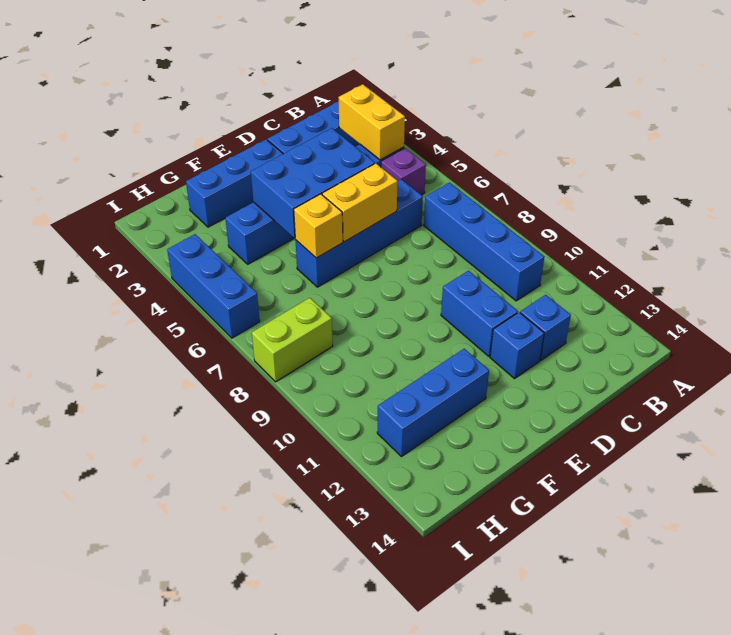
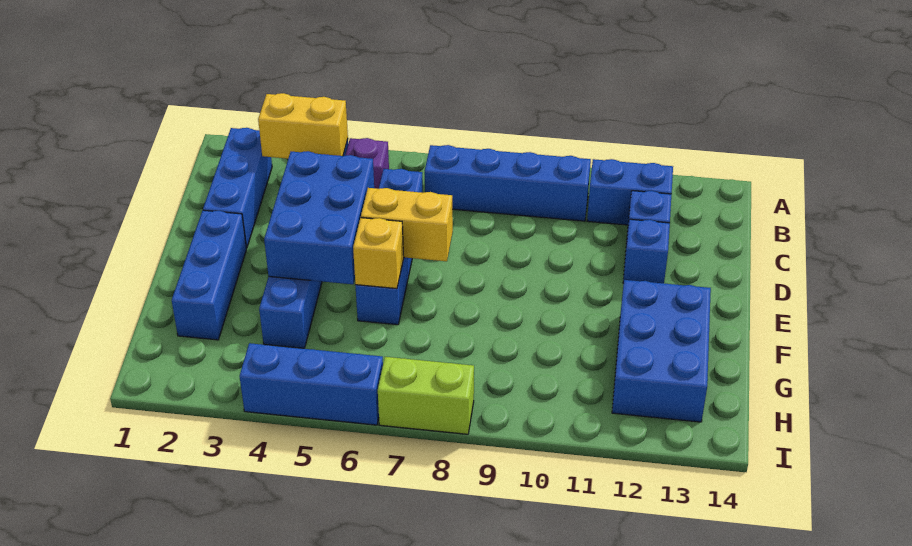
yellow brick D6:E6 level 2 -> yellow brick E6:E7 level 2
blue brick D10:D11 level 1 -> blue brick B11:B12 level 1
blue brick F12:H12 level 1 -> blue brick F12:H13 level 1
lime brick H8:I8 level 1 -> lime brick I7:I8 level 1

